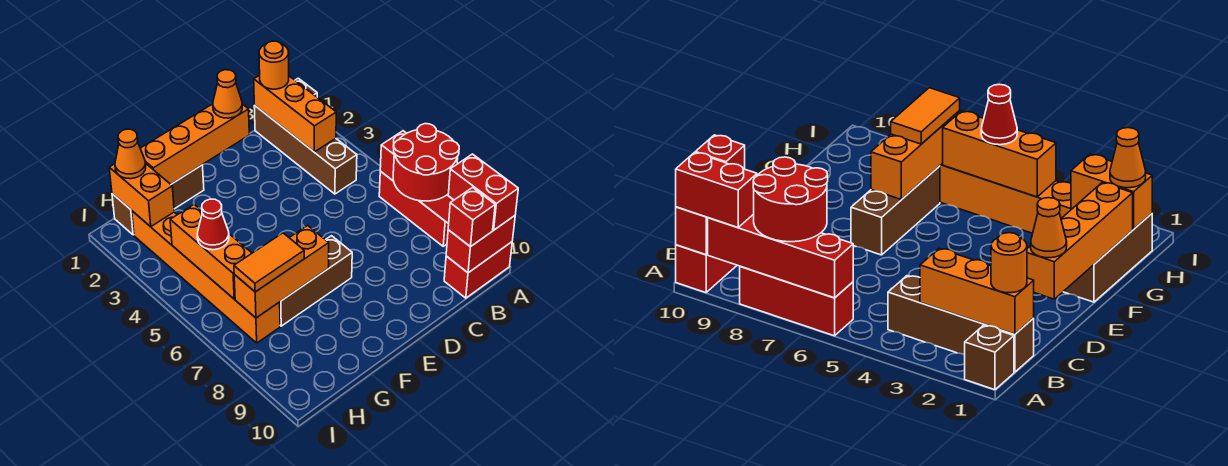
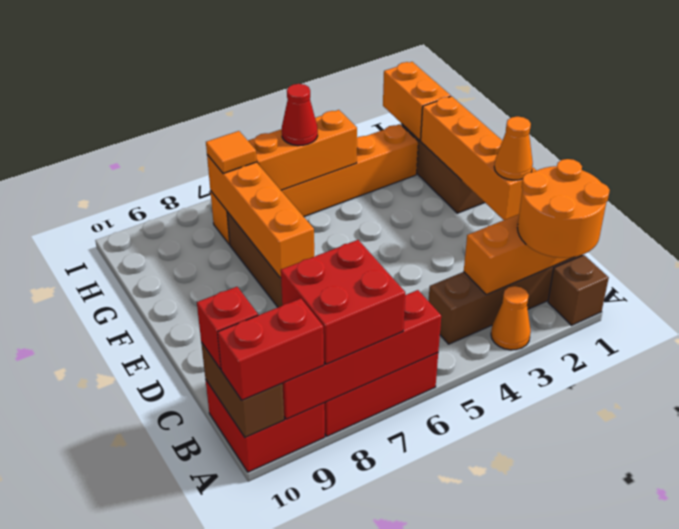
red round brick A7:B8 level 3 -> red brick A7:B8 level 3
red brick A10:B10 level 1 -> red brick A9:B10 level 1
red brick A10:B10 level 2 -> brown brick A10:B10 level 2
orange round brick B1 level 3 -> orange round brick A1:B2 level 3
orange brick F7:H7 level 2 -> orange brick E7:H7 level 2
orange tile G7:H7 level 3 -> orange tile H7 level 3
orange brick H1:H2 level 2 -> orange brick H1:I1 level 2
orange cone H1 level 3 -> orange cone A3 level 1

